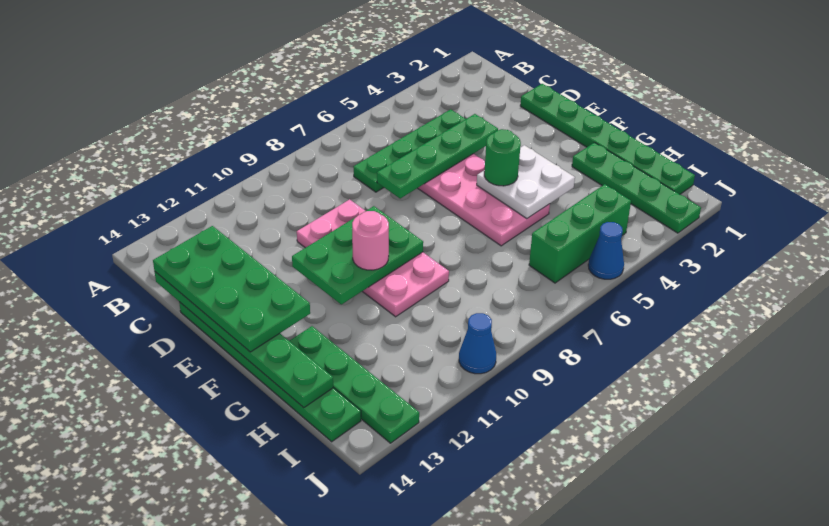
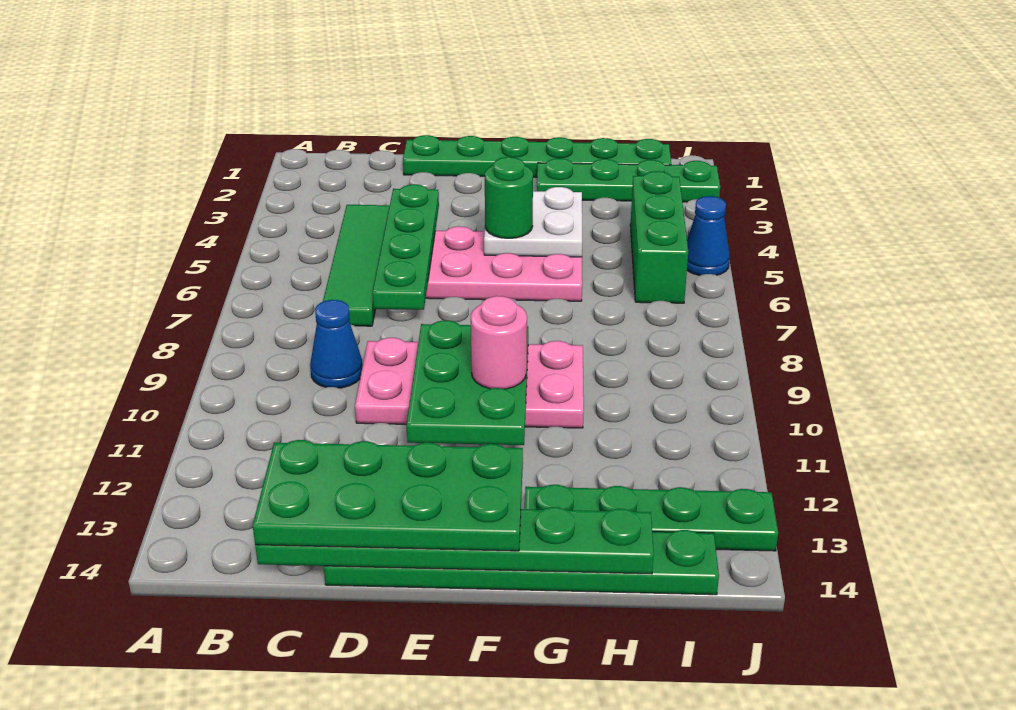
green plate C4:C7 level 1 -> green tile C4:C7 level 1
blue cone J10 level 1 -> blue cone C9 level 1

